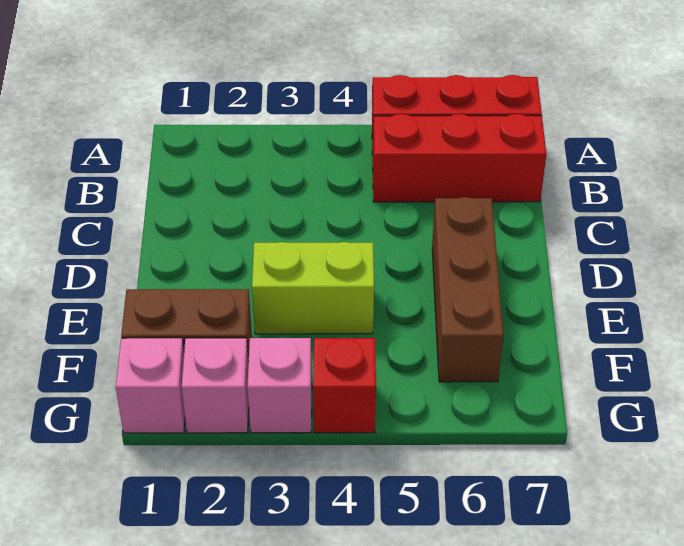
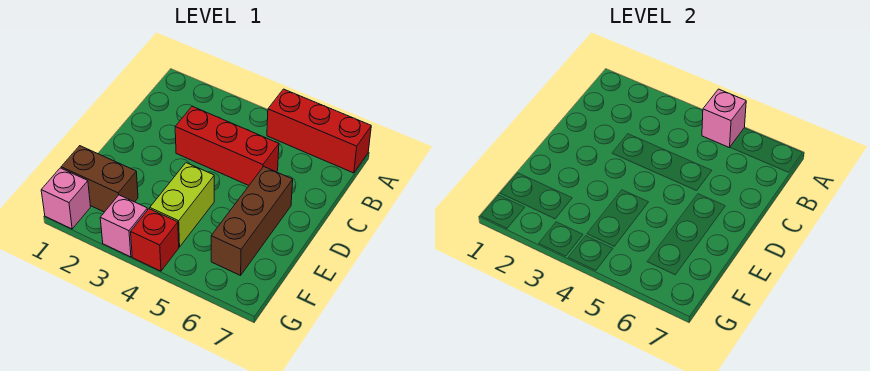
red brick B5:B7 level 1 -> red brick C3:C5 level 1
lime brick E3:E4 level 1 -> lime brick E4:F4 level 1
pink brick G2 level 1 -> pink brick A5 level 2

